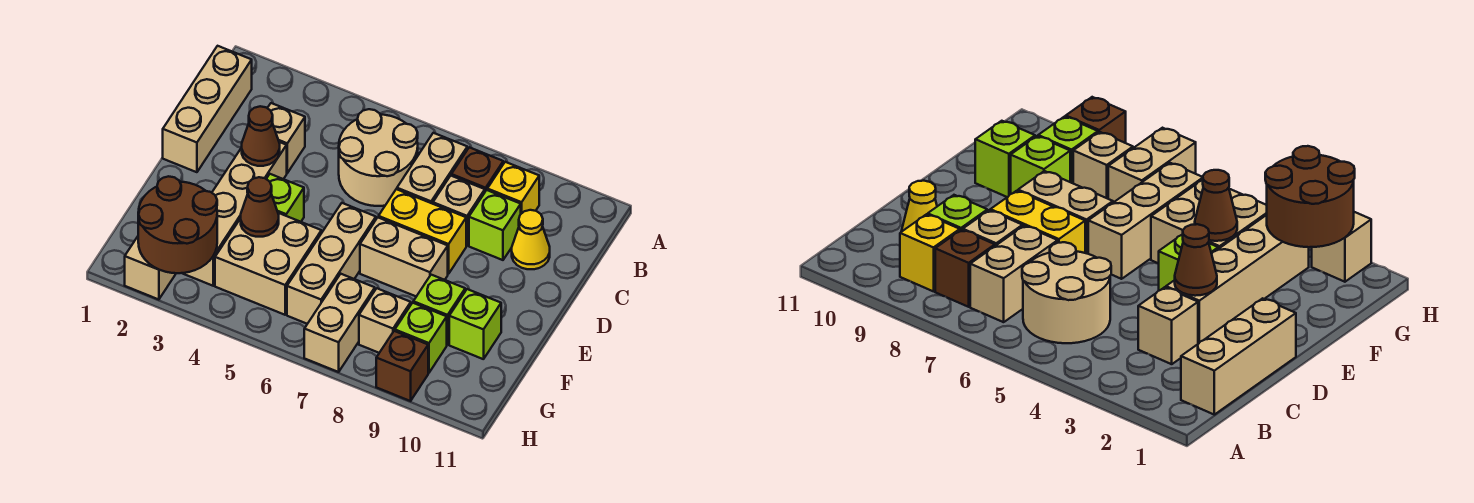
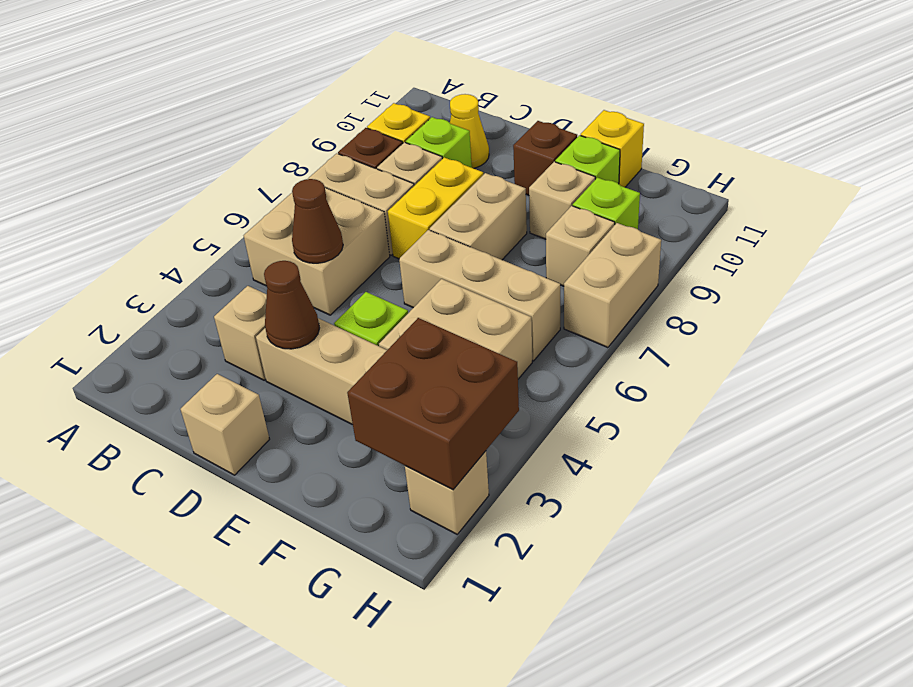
tan brick B1:D1 level 1 -> tan brick D1 level 1
tan round brick B5:C6 level 1 -> tan brick B5:C6 level 1
brown cone F4 level 2 -> brown cone C5 level 2
lime brick F9 level 1 -> tan brick F9 level 1
none -> yellow brick F11 level 1
brown round brick G2:H3 level 2 -> brown brick G2:H3 level 2
tan brick G7:H7 level 1 -> tan brick H7:H8 level 1
brown brick H9 level 1 -> brown brick E10 level 1

